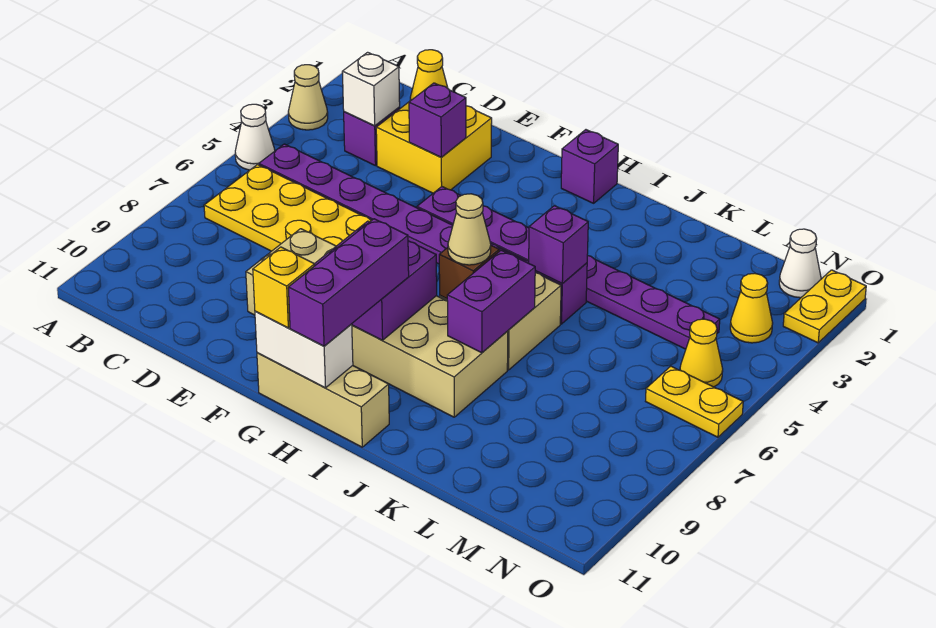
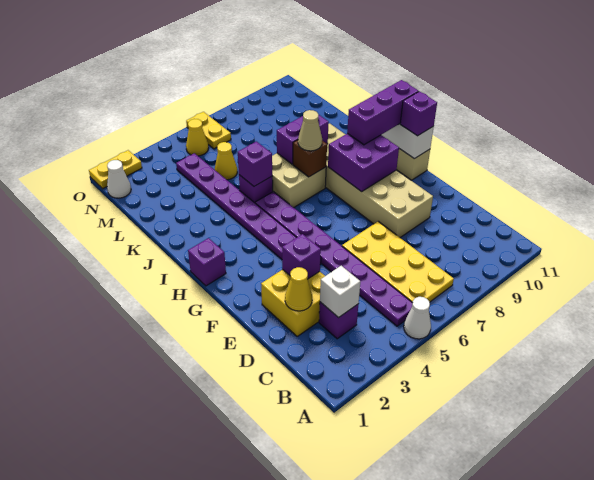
tan cone A3 level 1 -> none
yellow brick G11 level 3 -> purple brick G11 level 3
yellow cone N3 level 1 -> yellow cone L5 level 1

